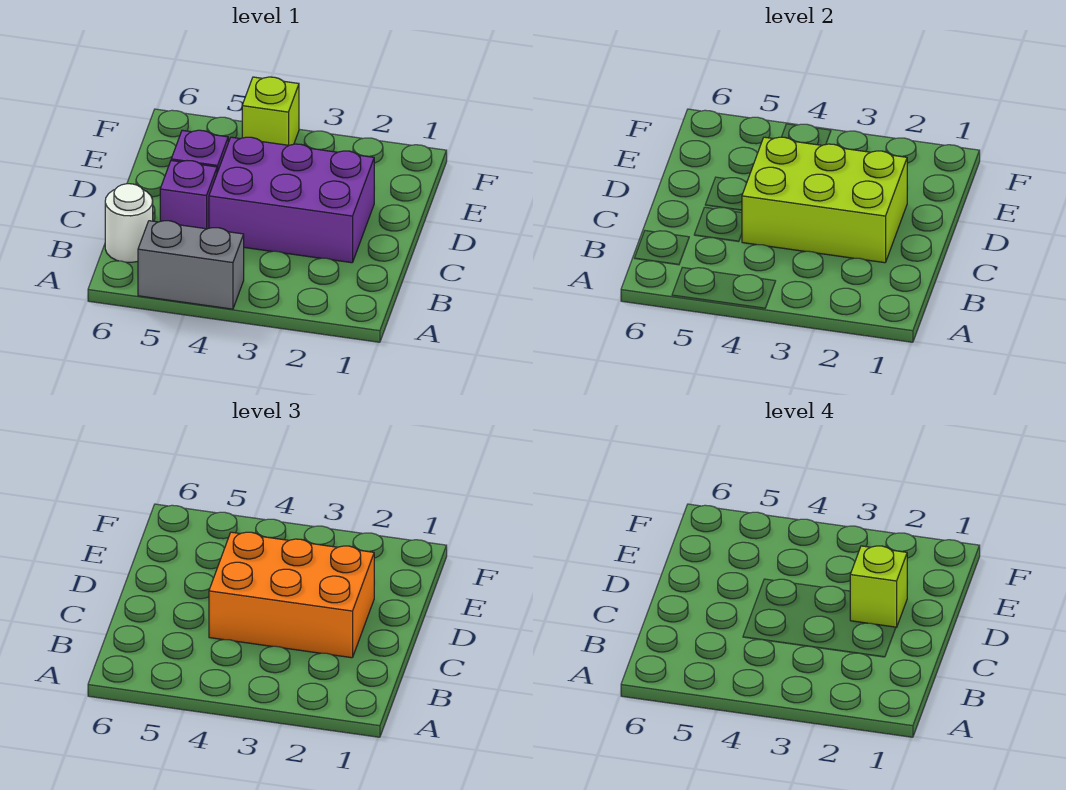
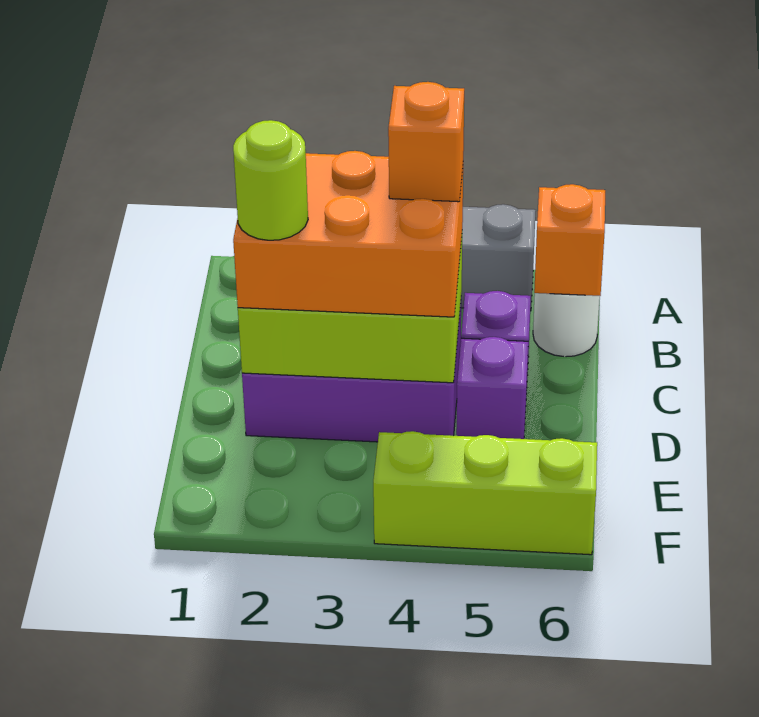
none -> orange brick B6 level 2
none -> orange brick C4 level 4
lime brick D2 level 4 -> lime round brick D2 level 4
lime brick F4 level 1 -> lime brick F4:F6 level 1

